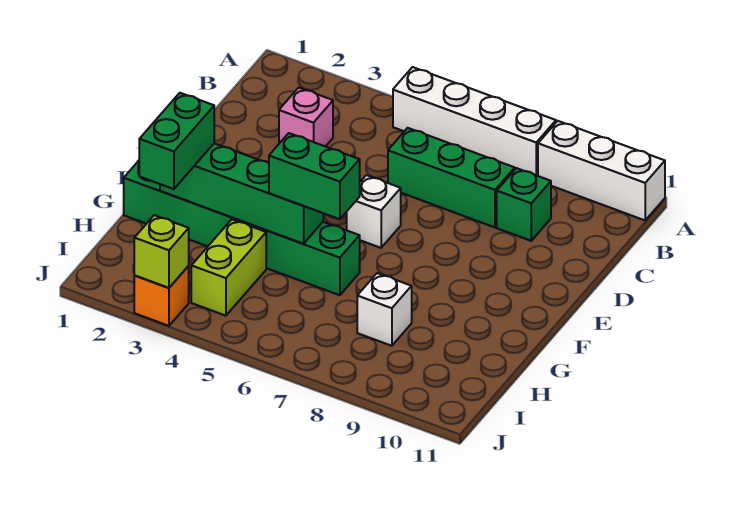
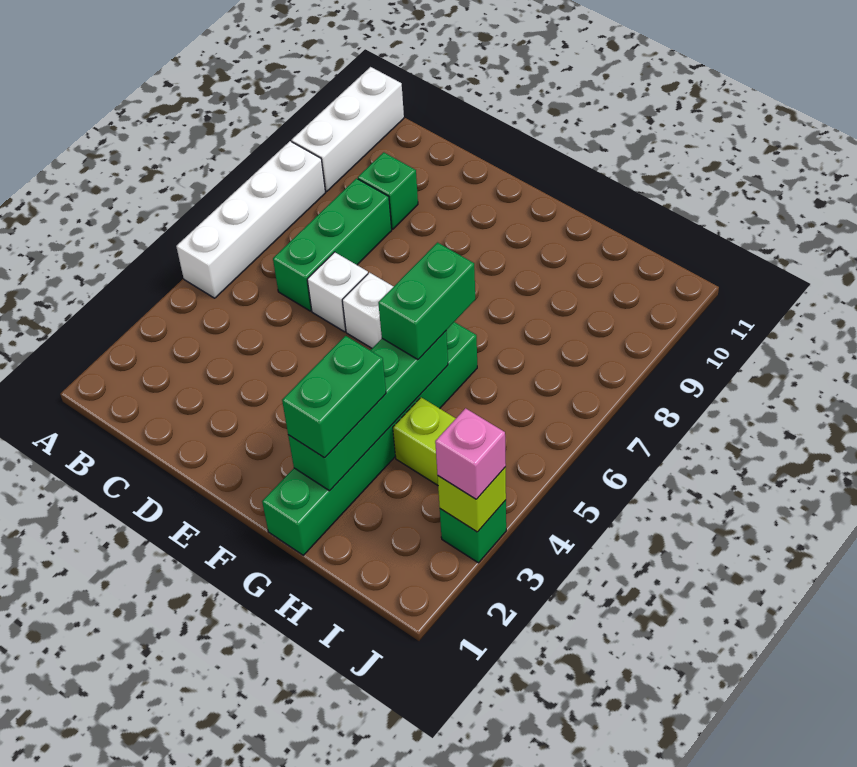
pink brick C3 level 1 -> pink brick J3 level 3
green brick G2:H2 level 3 -> green brick G2:G3 level 3
white brick H8 level 1 -> white brick D6 level 1
orange brick J3 level 1 -> green brick J3 level 1

